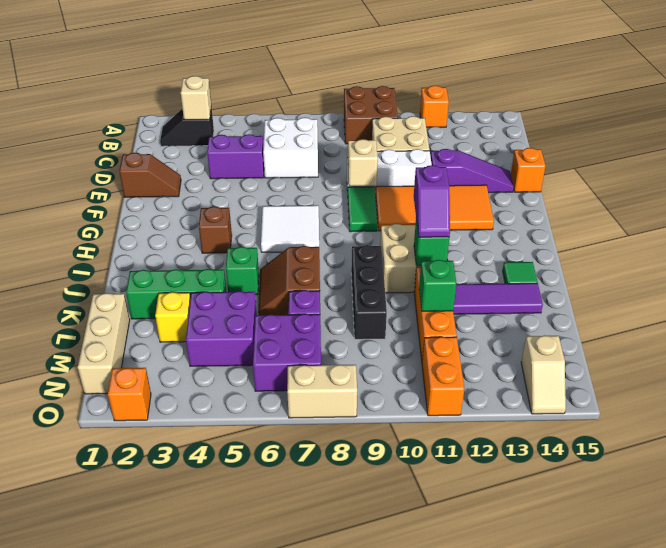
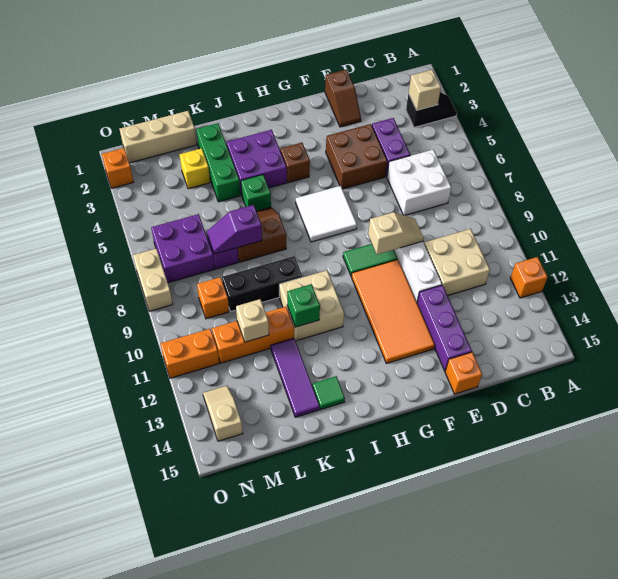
brown brick A9:B10 level 1 -> brown brick E4:F5 level 1
black slope B2:B3 level 1 top 3 -> black slope A3:B3 level 1 top B
purple slope E12:E14 level 1 top 12 -> purple brick E12:E14 level 1
purple slope I11:J11 level 3 top I -> purple slope K7:L7 level 2 top K
purple brick L4:M5 level 1 -> purple brick I3:J4 level 1
green brick L11 level 2 -> tan brick L11 level 2
none -> orange brick M9 level 1
tan slope N14:O14 level 1 top N -> tan slope N13:N14 level 1 top 14

